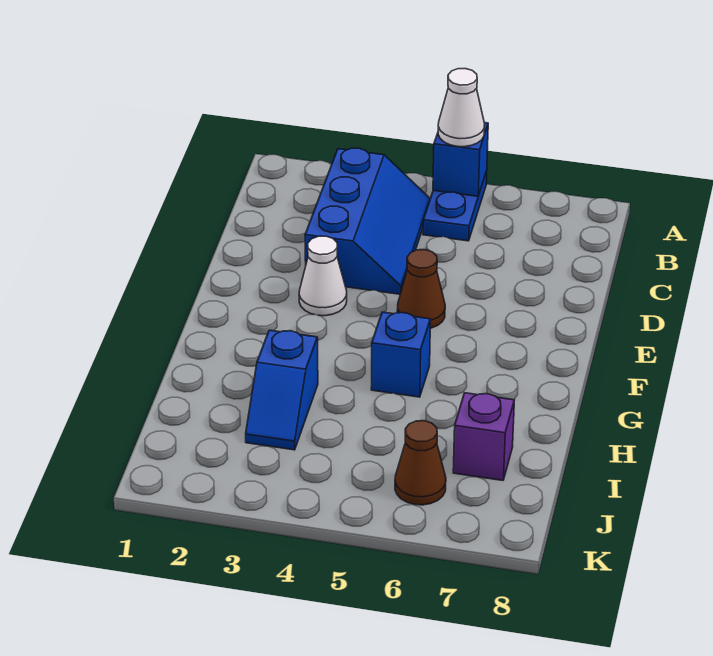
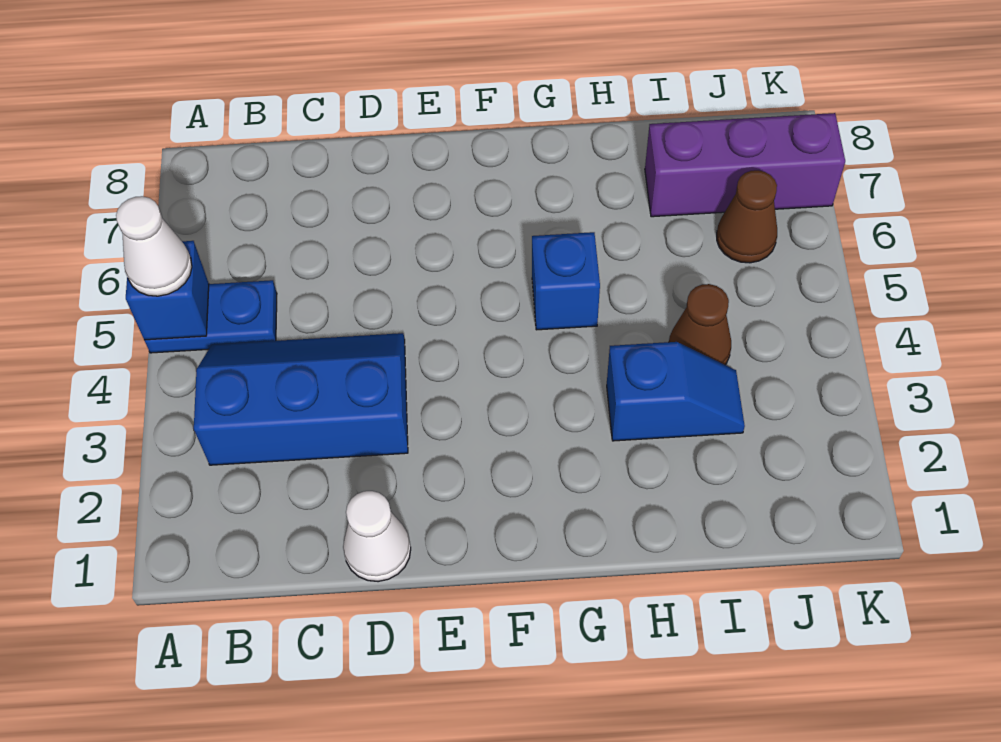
white cone E3 level 1 -> white cone D1 level 1
brown cone E5 level 1 -> brown cone I4 level 1
purple brick I7 level 1 -> purple brick I7:K7 level 1

